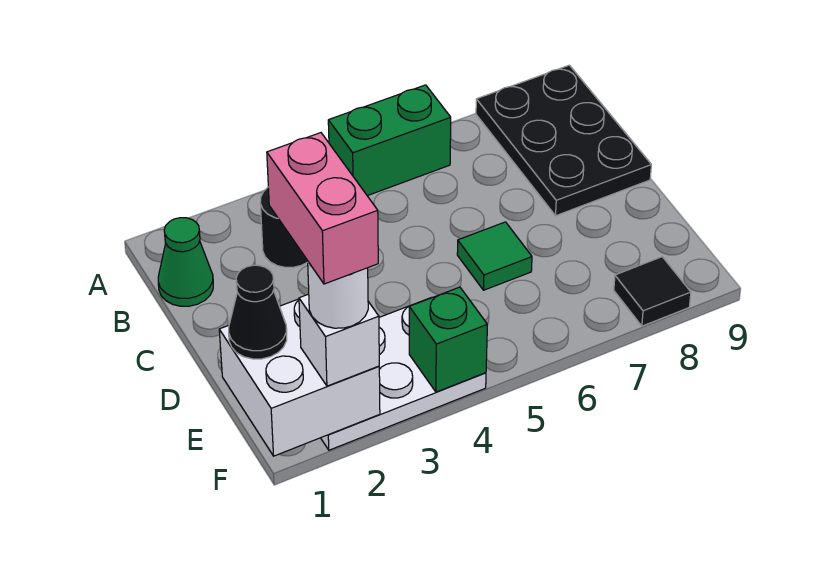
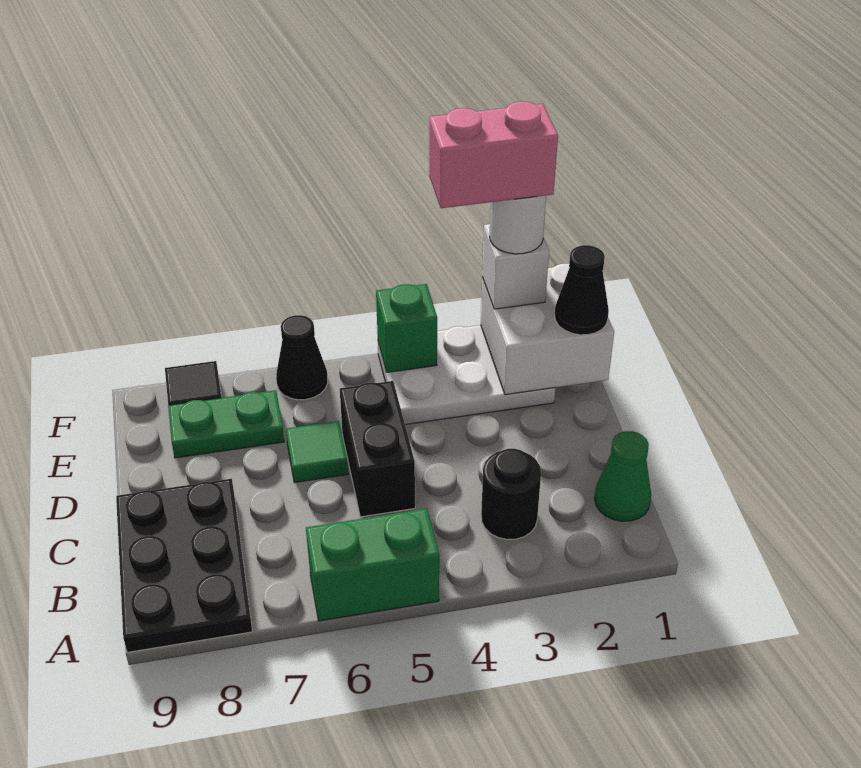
none -> black brick C5:D5 level 1
pink brick E2:F2 level 5 -> pink brick F2:F3 level 5
none -> green plate E7:E8 level 1
none -> black cone F6 level 1

